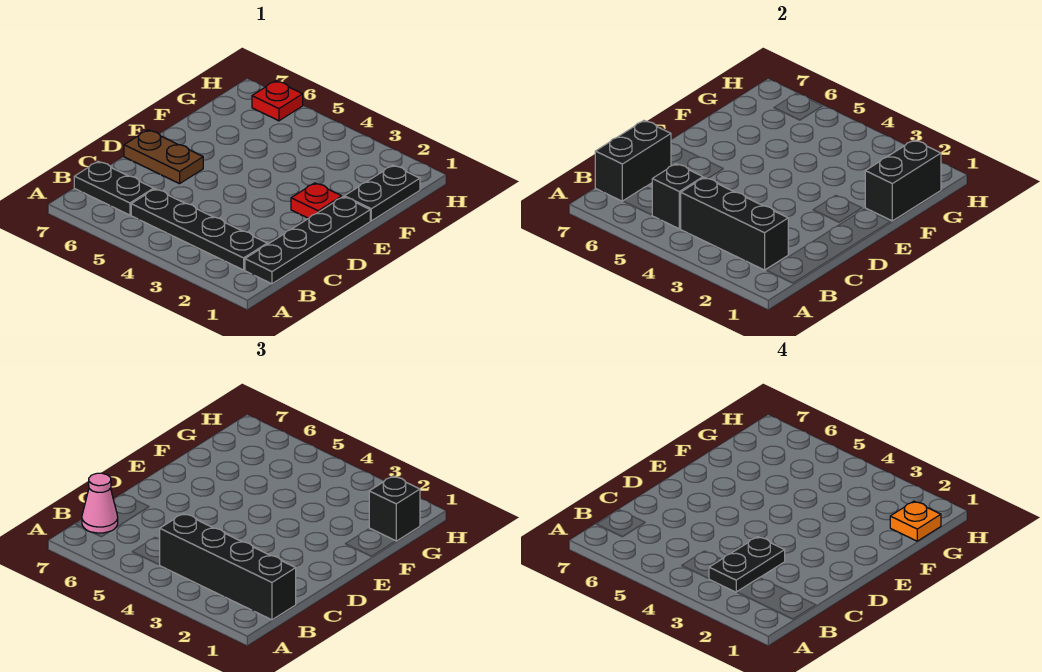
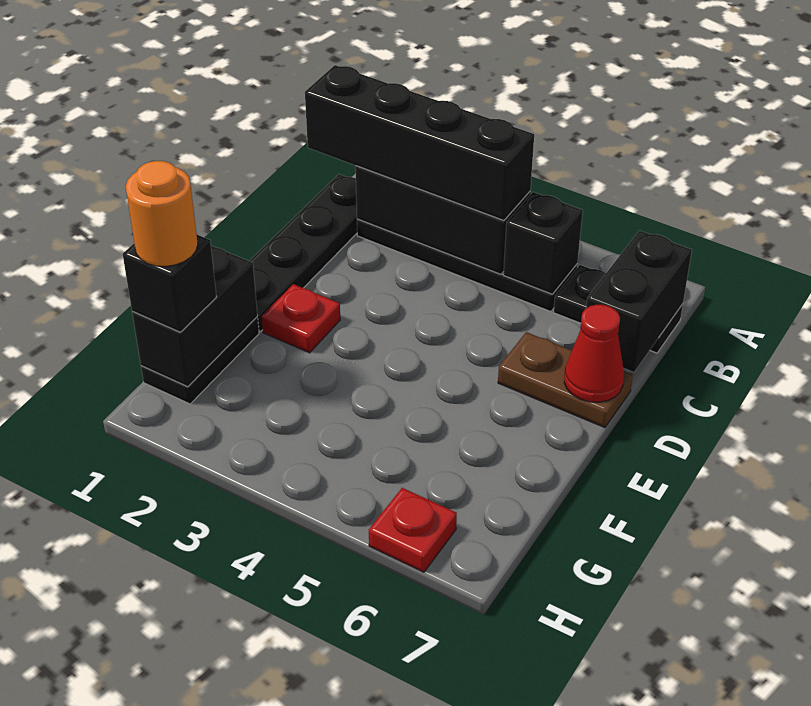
black plate B3:C3 level 4 -> none
pink cone B7 level 3 -> none
none -> red cone D7 level 2
orange plate G1 level 4 -> orange round brick G1 level 4

